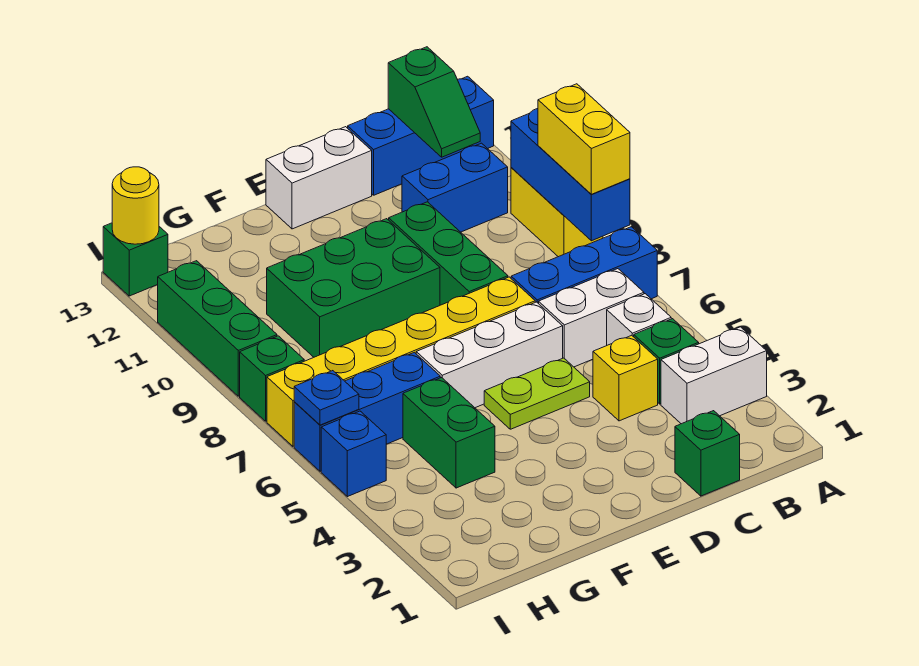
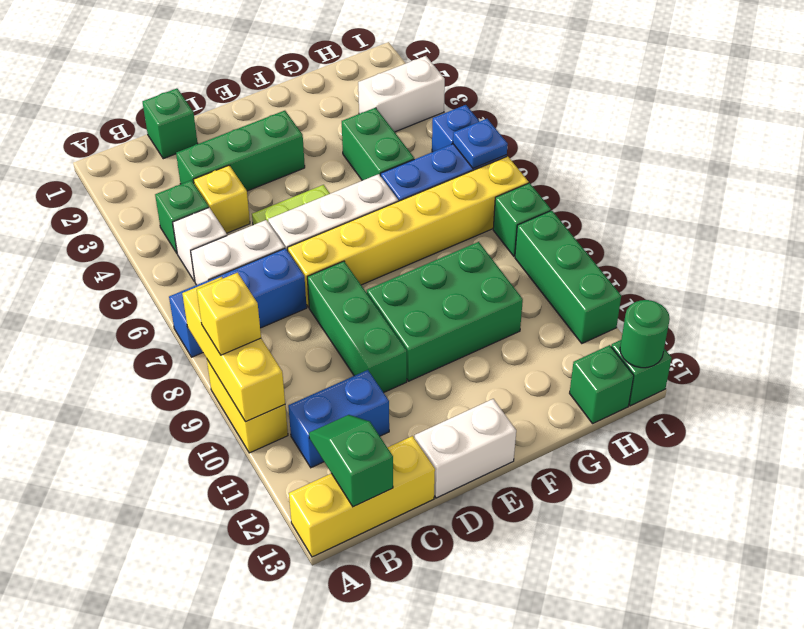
white brick A3:B3 level 1 -> white brick H3:I3 level 1
blue brick A8:A10 level 2 -> yellow brick A8:A10 level 2
yellow brick A8:A9 level 3 -> yellow brick A9 level 3
blue brick A13:C13 level 1 -> yellow brick A13:C13 level 1
none -> green brick C3:E3 level 1
none -> green brick H13 level 1
yellow round brick I13 level 2 -> green round brick I13 level 2

